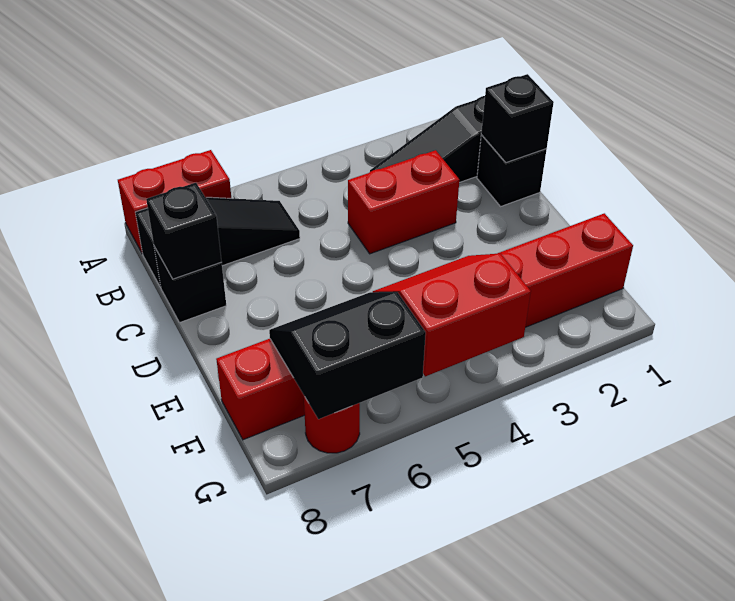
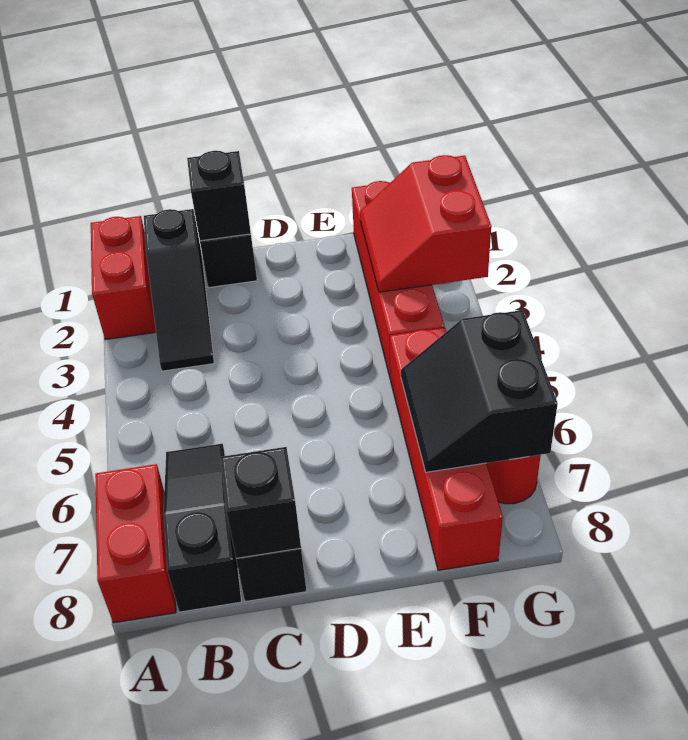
red brick C3:C4 level 1 -> red brick A1:A2 level 1
red slope F4:G5 level 2 top G -> red slope F2:G3 level 2 top G

